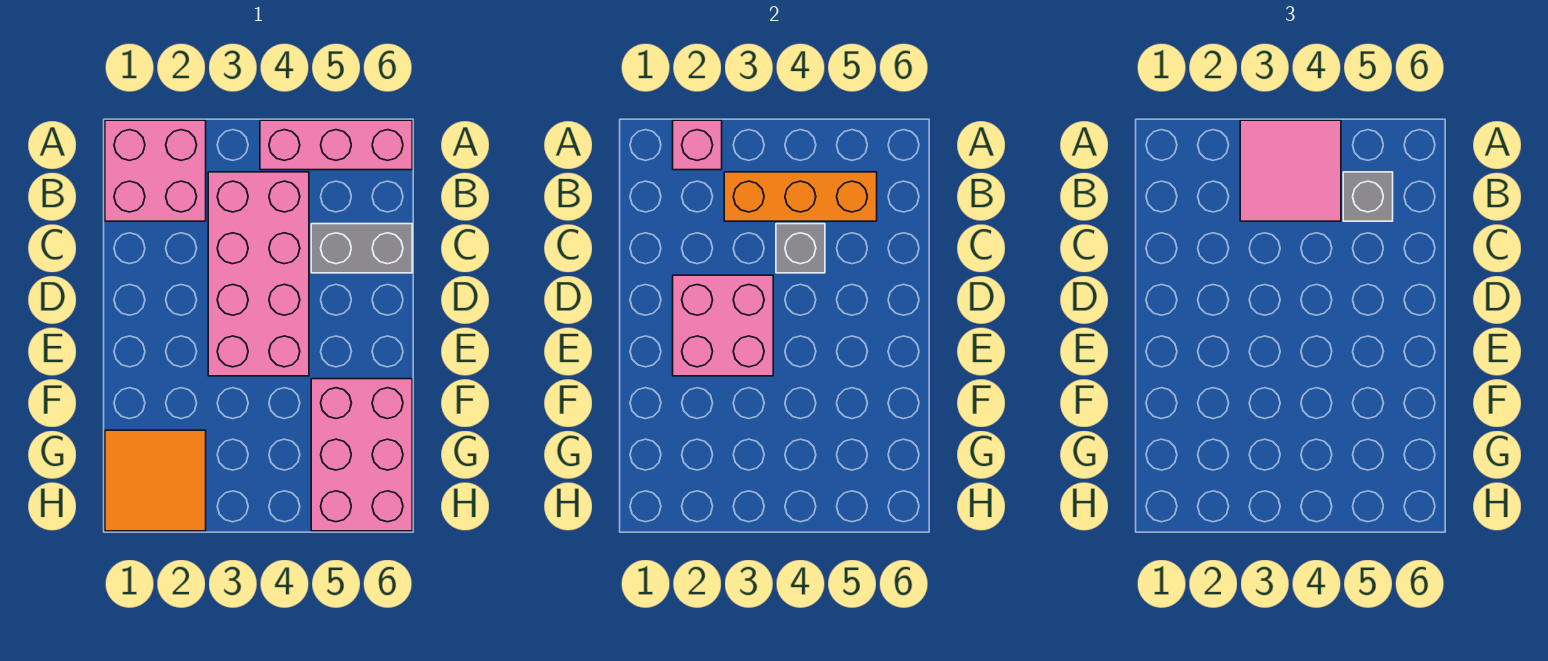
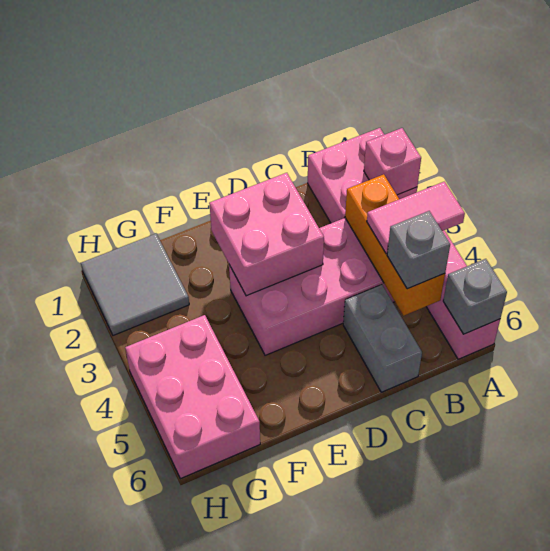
pink tile A3:B4 level 3 -> pink tile A4:B4 level 3
grey brick C4 level 2 -> grey brick A6 level 2
pink brick F5:H6 level 1 -> pink brick G4:H6 level 1
orange tile G1:H2 level 1 -> grey tile G1:H2 level 1

